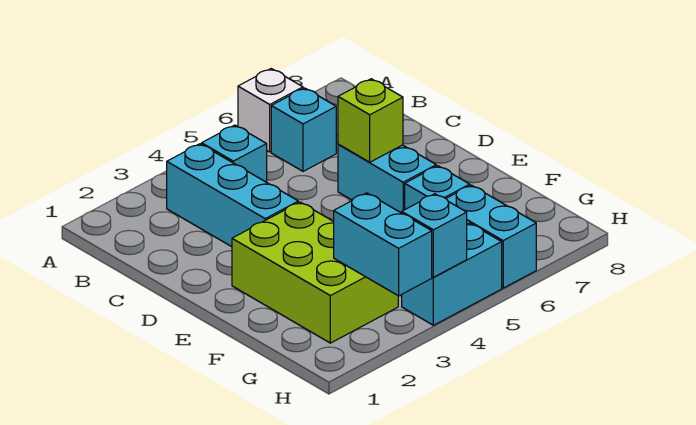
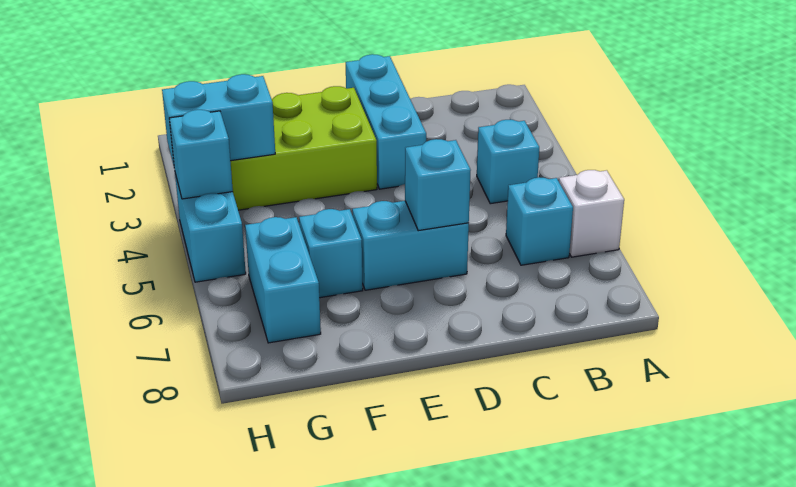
cyan brick B3:D3 level 1 -> cyan brick D1:D3 level 1
lime brick D6 level 2 -> cyan brick D6 level 2
cyan brick G6:H6 level 1 -> cyan brick G6:G7 level 1

